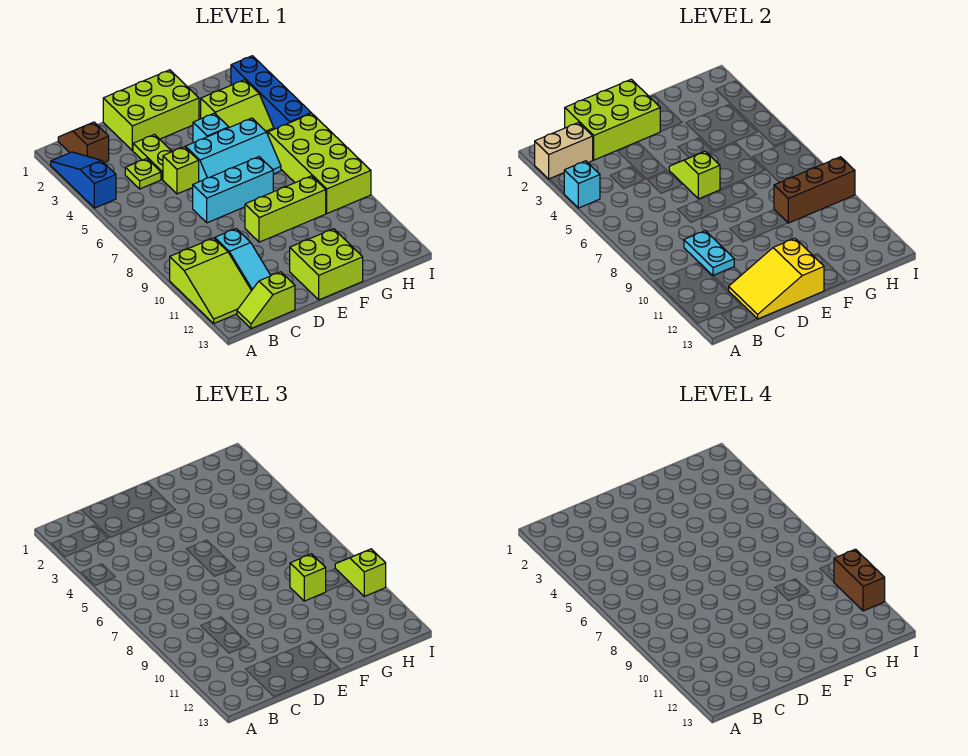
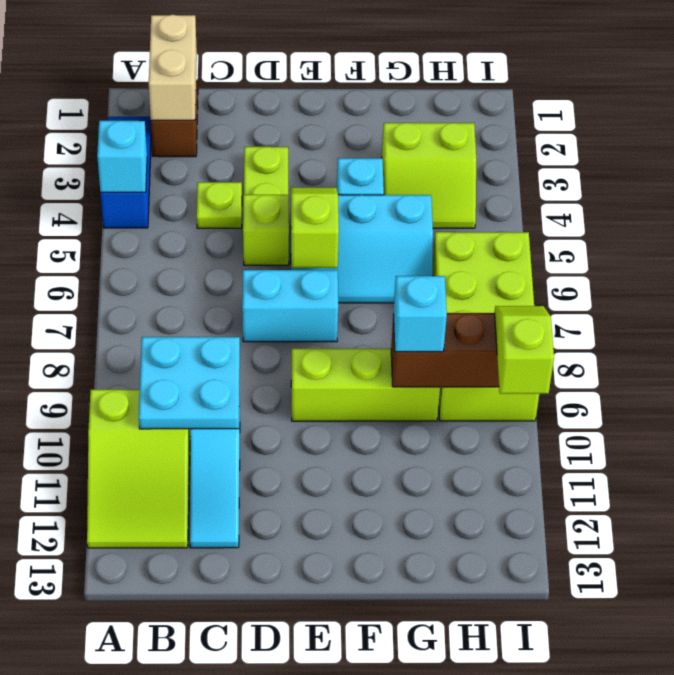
tan brick A2:B2 level 2 -> tan brick B1:B2 level 2
lime slope B13:C13 level 1 top C -> none
lime brick C1:E2 level 2 -> none
cyan plate C9:C10 level 2 -> cyan plate B9:C10 level 2
yellow slope C12:E13 level 2 top E -> none
lime brick D1:F2 level 1 -> none
cyan brick D7:F7 level 1 -> cyan brick D7:E7 level 1
lime brick E12:F13 level 1 -> none
lime brick G9 level 3 -> cyan brick G9 level 3
blue brick I2:I5 level 1 -> none
brown brick I10:I11 level 4 -> none

